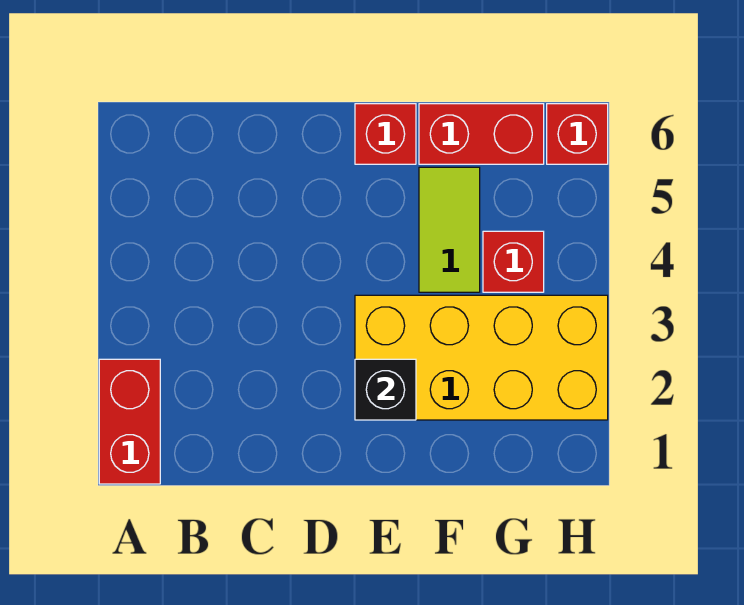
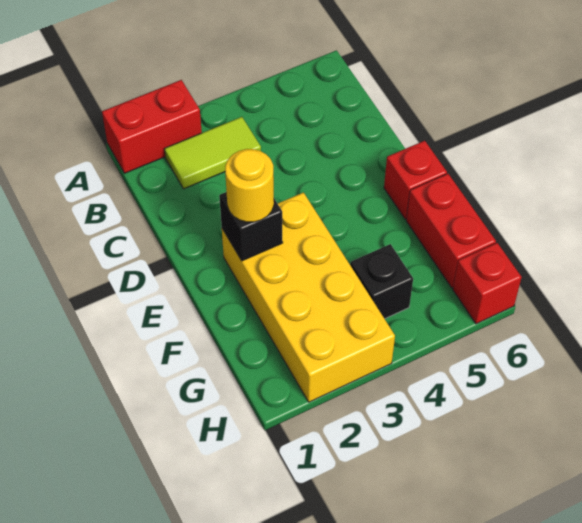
none -> yellow round brick E2 level 3
lime tile F4:F5 level 1 -> lime tile B2:B3 level 1
red brick G4 level 1 -> black brick G4 level 1

